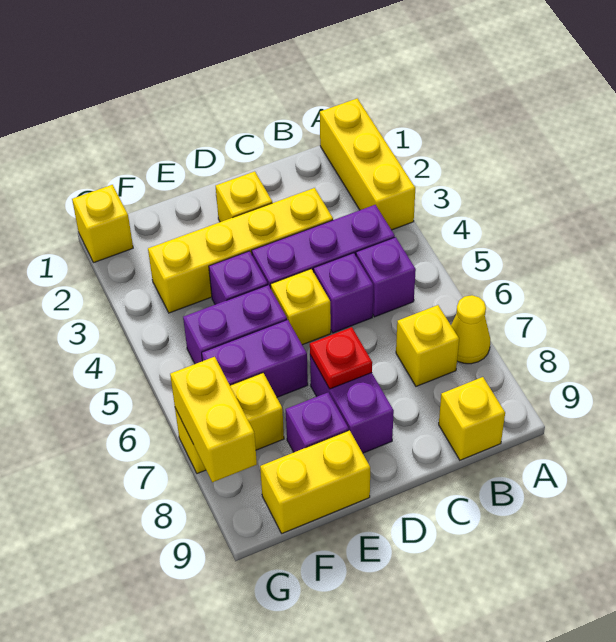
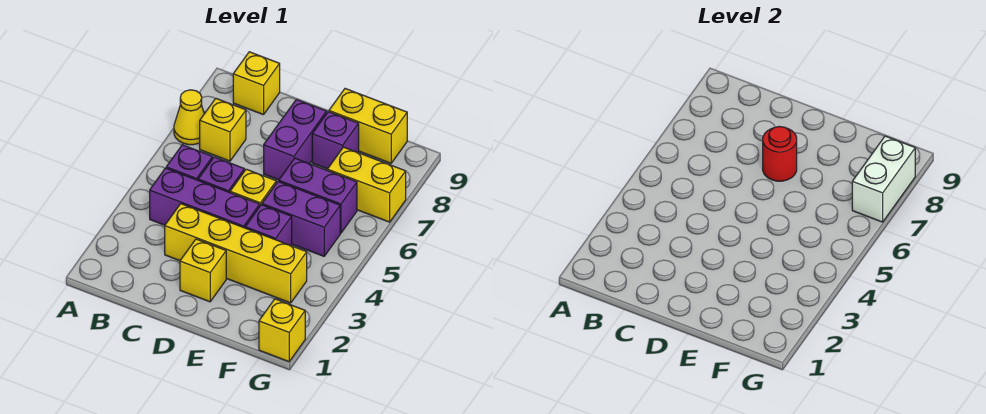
yellow brick A1:A3 level 1 -> none
red plate D7 level 2 -> red round brick D7 level 2
yellow brick G7:G8 level 2 -> white brick G7:G8 level 2

